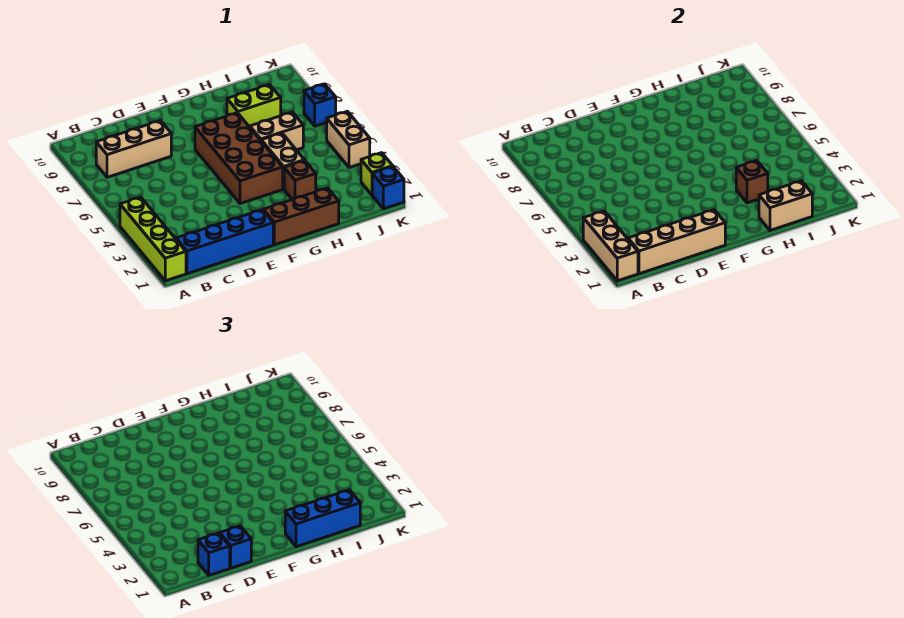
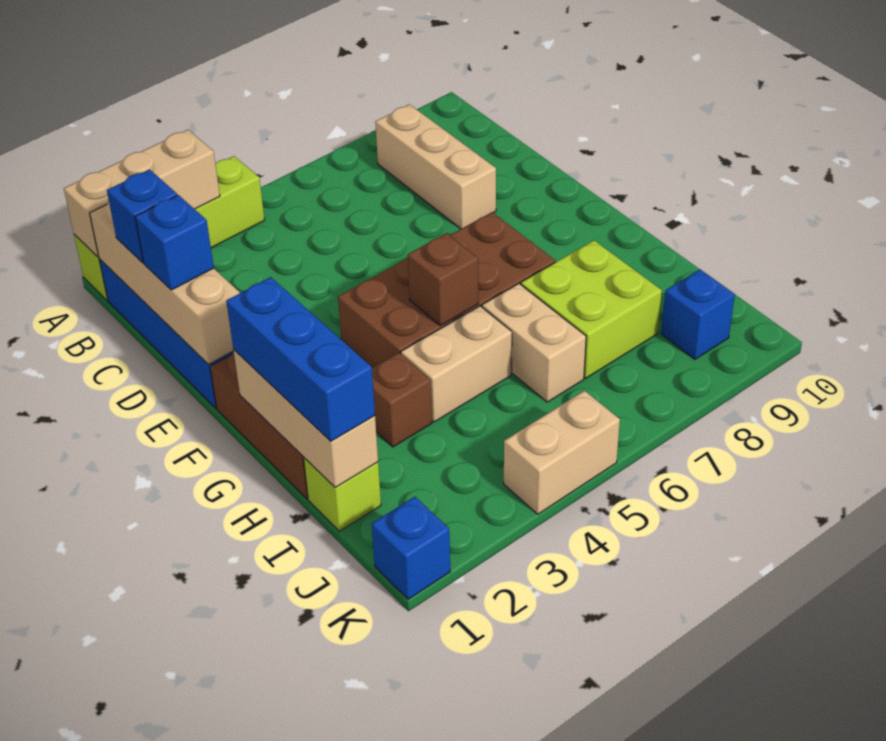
tan brick H1:I1 level 2 -> tan brick G1:I1 level 2
brown brick H3 level 2 -> brown brick G5 level 2
lime brick H8:I8 level 1 -> lime brick H7:I8 level 1
lime brick K2 level 1 -> lime brick I1 level 1
blue brick K7 level 1 -> blue brick J9 level 1

